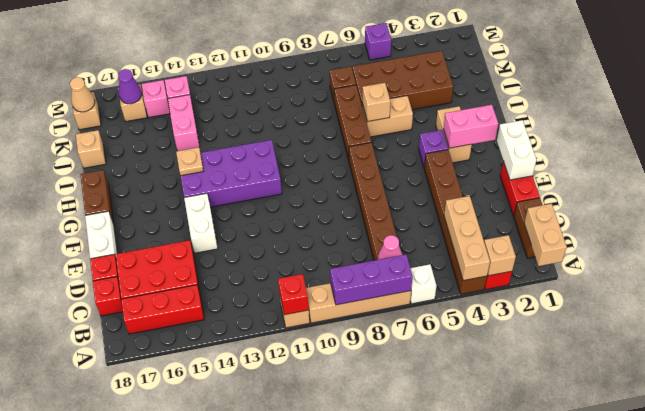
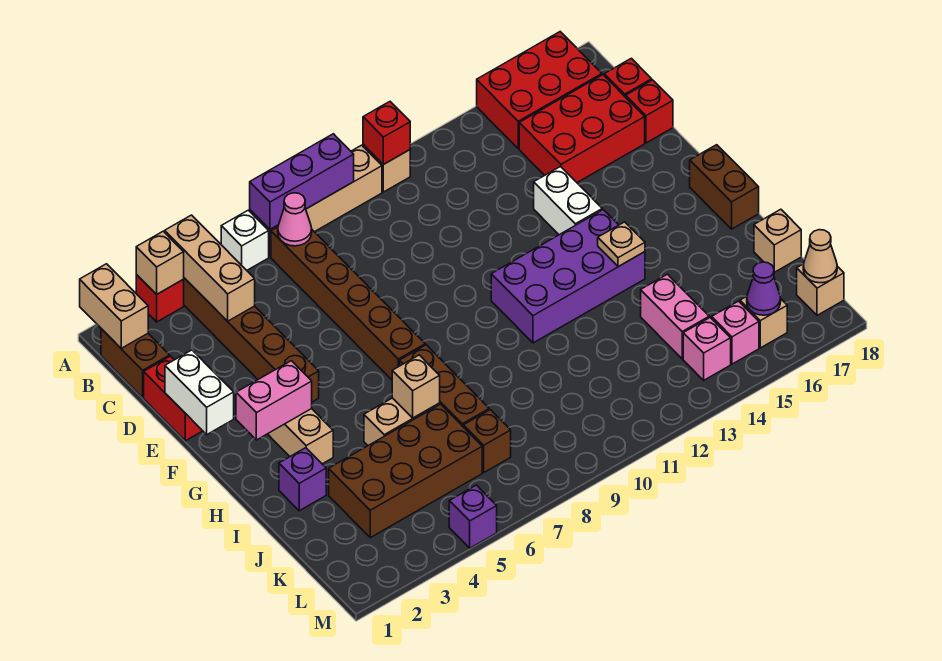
red brick B15:B17 level 1 -> red brick A15:B17 level 1
white brick E18:F18 level 1 -> none
purple brick G4 level 1 -> purple brick I2 level 1

